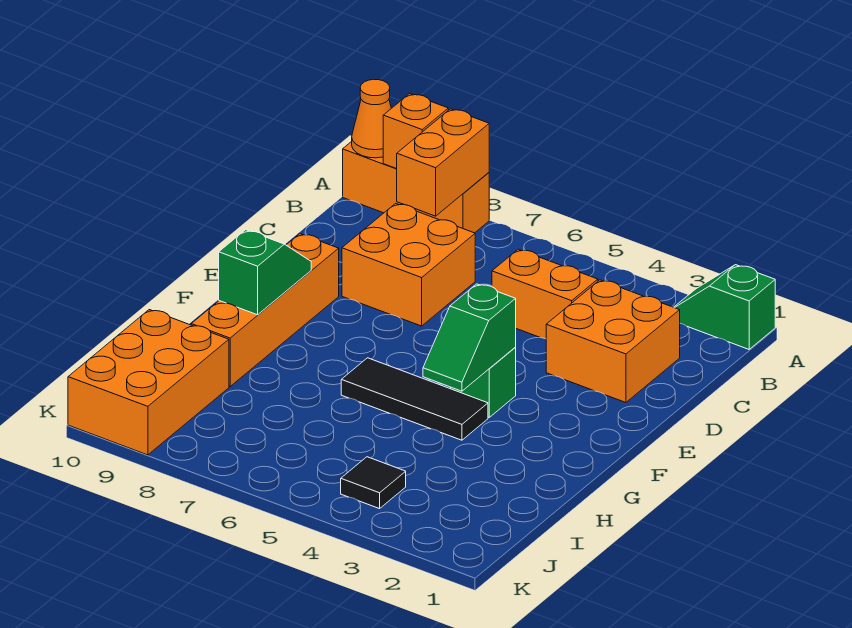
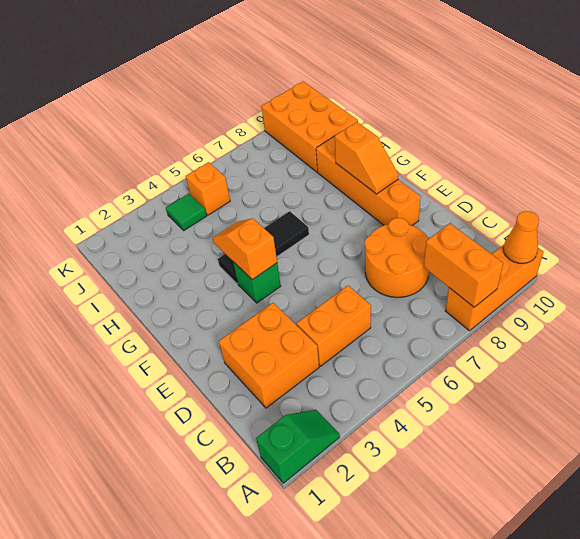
orange brick A9 level 2 -> orange brick J5 level 1
orange brick C7:D8 level 1 -> orange round brick C7:D8 level 1
green slope F4:G4 level 2 top F -> orange slope F4:G4 level 2 top F
green slope F9:G9 level 2 top G -> orange slope F9:G9 level 2 top G
black tile J4 level 1 -> green tile J4 level 1

